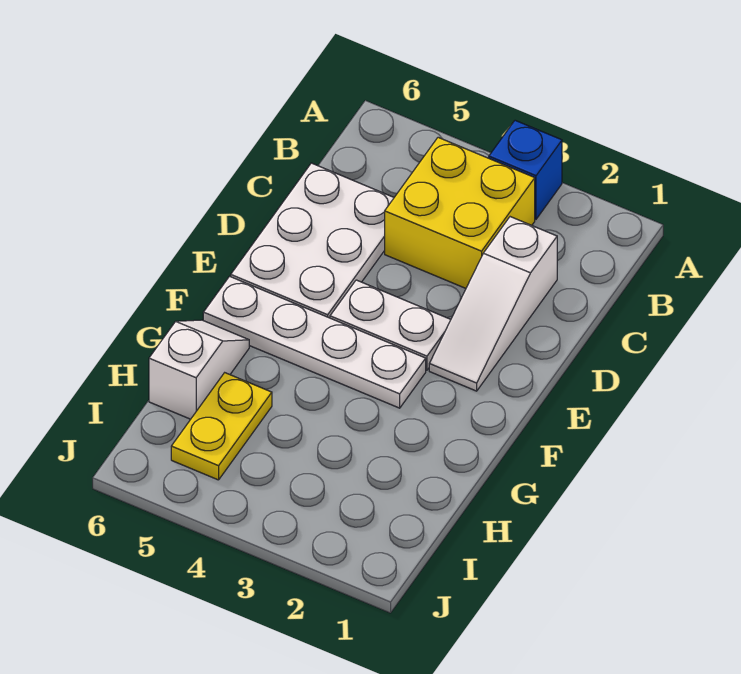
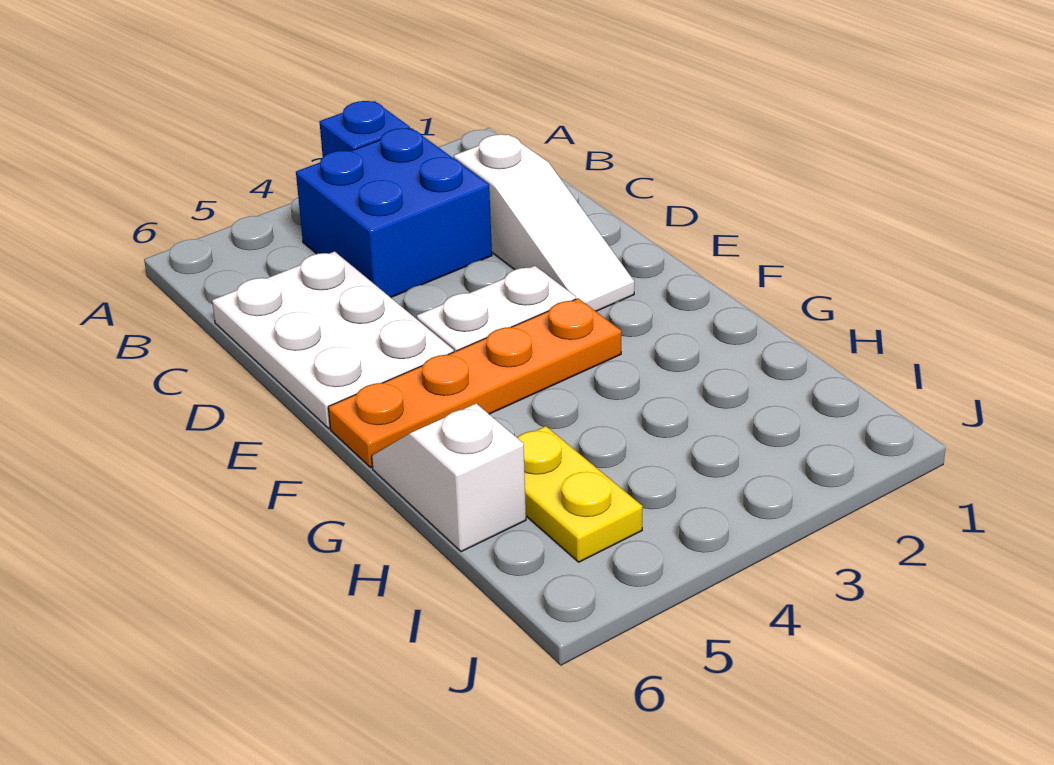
yellow brick B3:C4 level 1 -> blue brick B3:C4 level 1
white plate F3:F6 level 1 -> orange plate F3:F6 level 1

